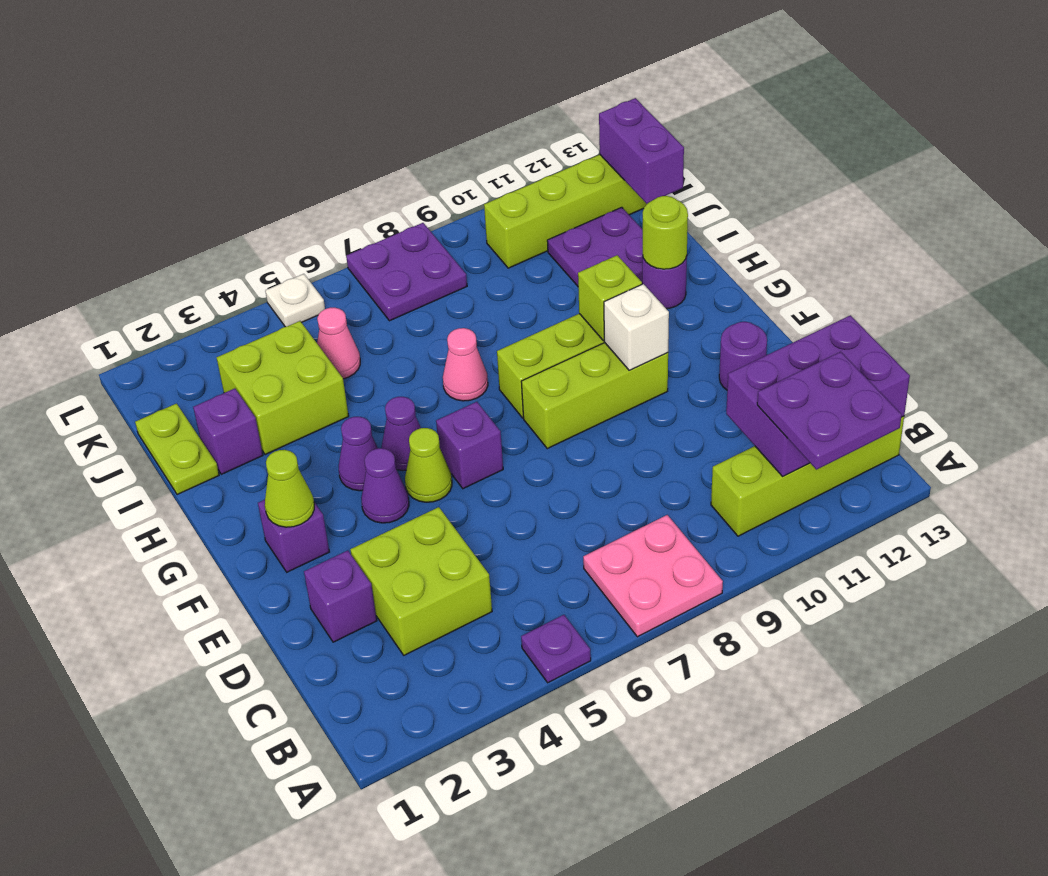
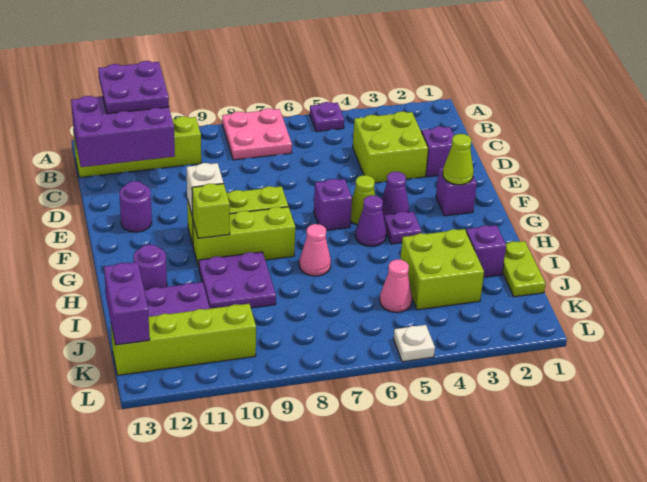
purple cone G4 level 1 -> purple plate G4 level 1
lime round brick H12 level 2 -> none
purple plate K7:L8 level 1 -> purple plate H9:I10 level 1

